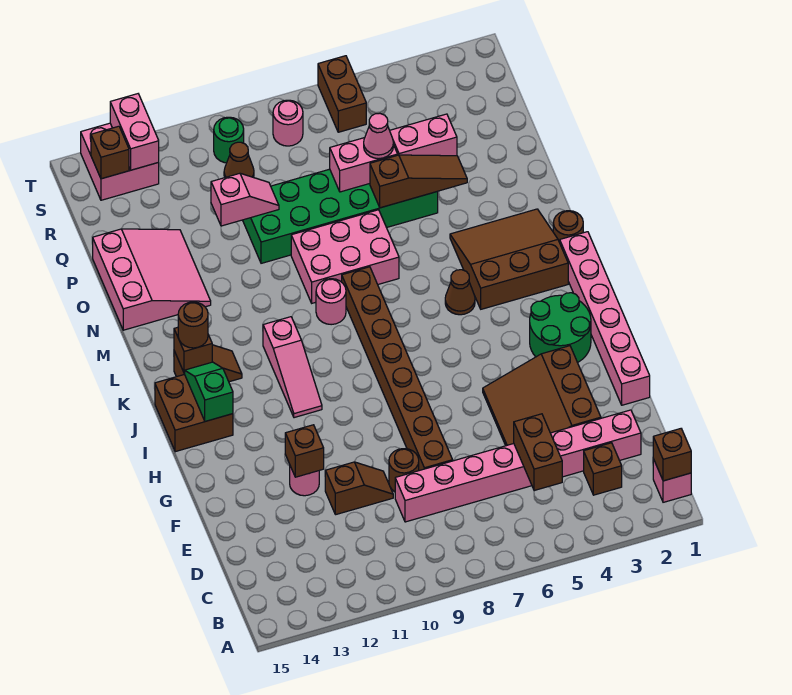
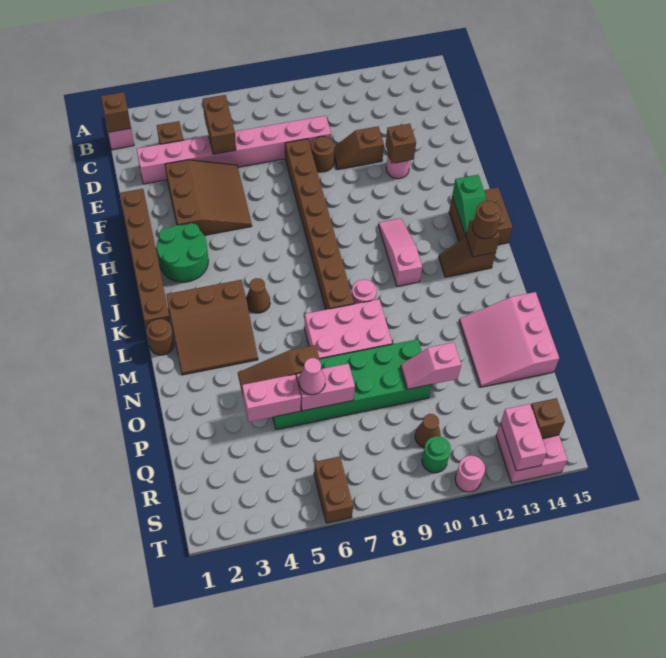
pink brick F1:K1 level 1 -> brown brick F1:K1 level 1
pink round brick S8 level 1 -> pink round brick T11 level 1

